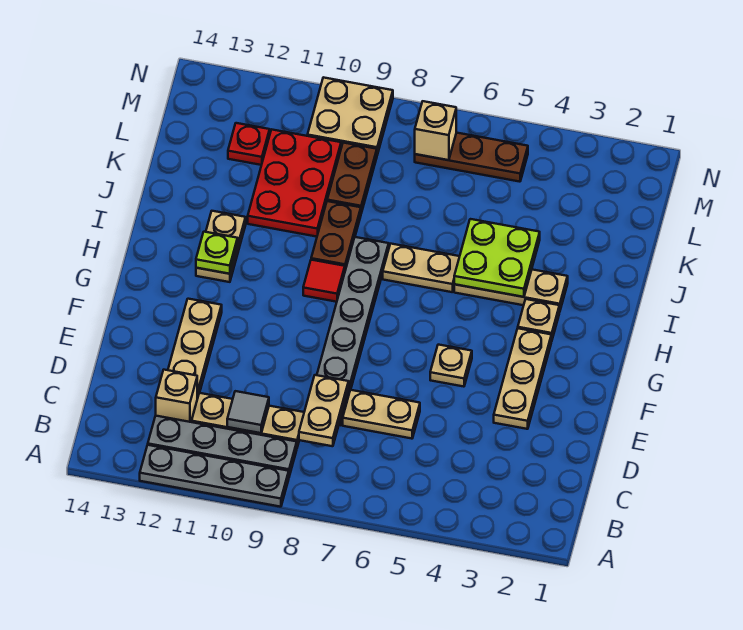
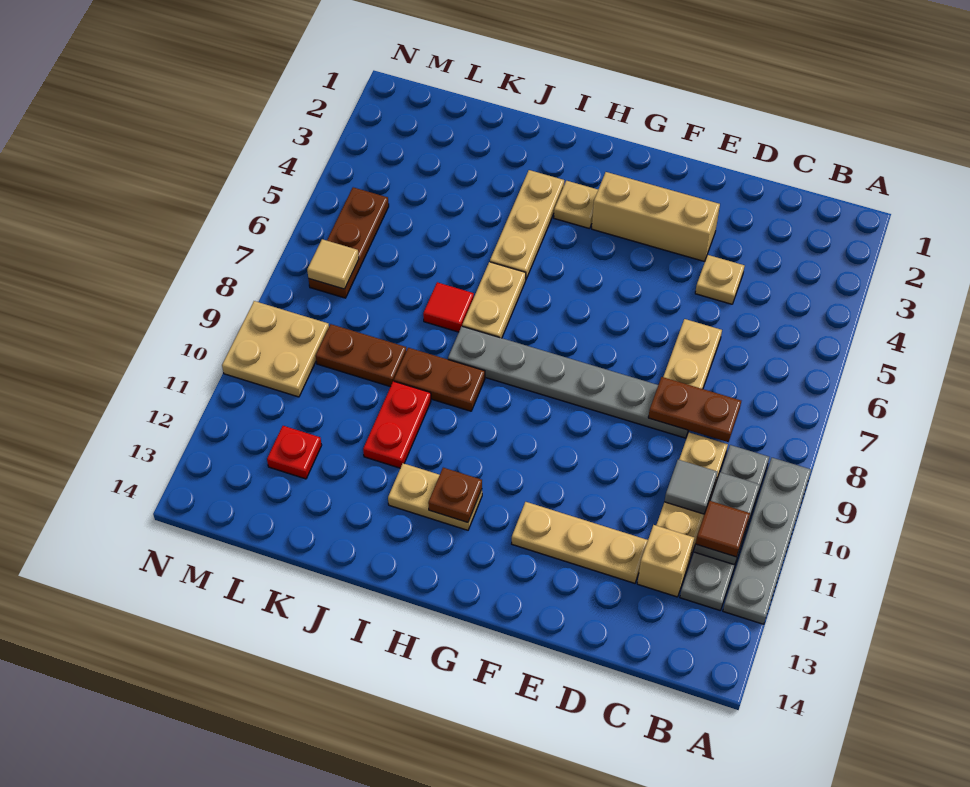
none -> grey plate B10:B11 level 2
none -> brown tile B11 level 3
tan plate C8:D8 level 2 -> brown plate C8:D8 level 2
tan plate E3:G3 level 1 -> tan brick E3:G3 level 1
tan plate F5 level 1 -> tan plate D4 level 1
red tile H9 level 1 -> red tile J7 level 1
lime plate H12 level 2 -> brown plate H12 level 2
lime plate I4:J5 level 2 -> none
red plate J10:L11 level 1 -> red plate J10:J11 level 1
tan brick M7 level 2 -> tan tile M7 level 2

